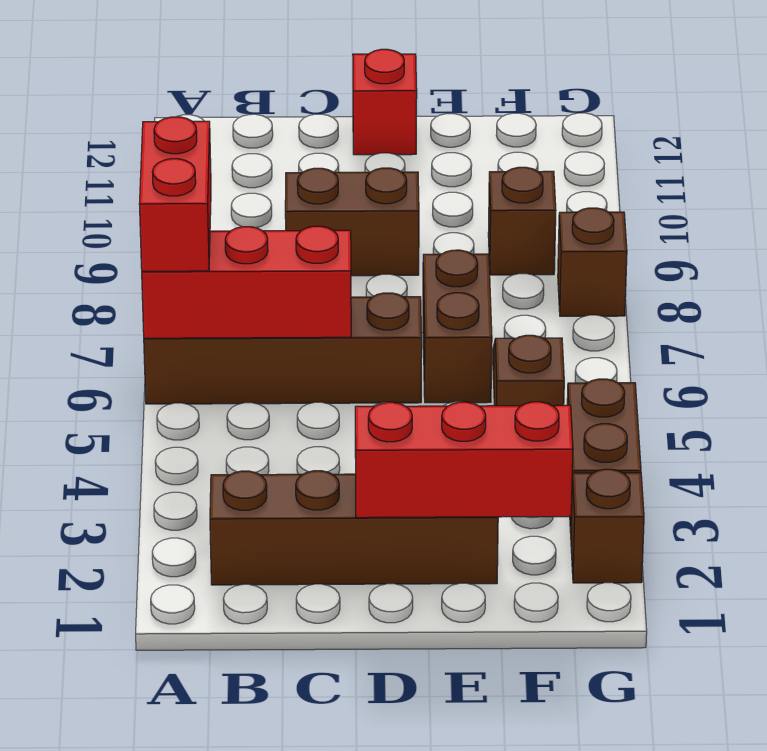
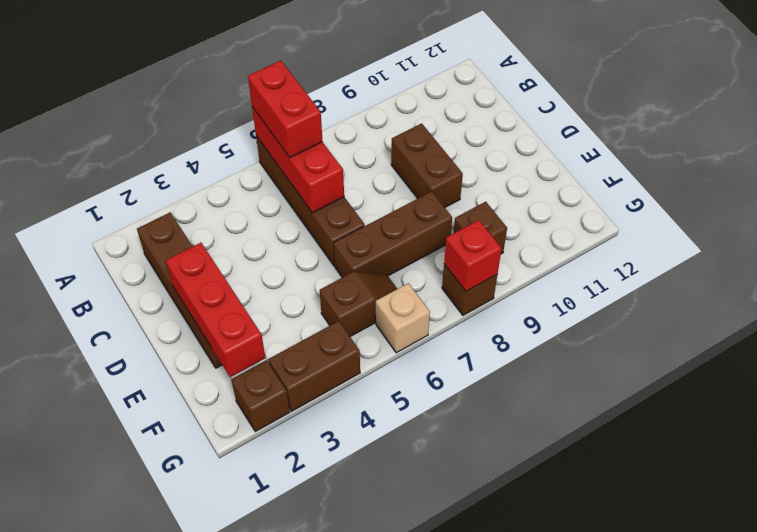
red brick A6:A7 level 3 -> red brick A6:B6 level 3
red brick D12 level 1 -> red brick G8 level 2
brown brick E6:E7 level 1 -> brown brick E6:E8 level 1
none -> tan brick G6 level 1

